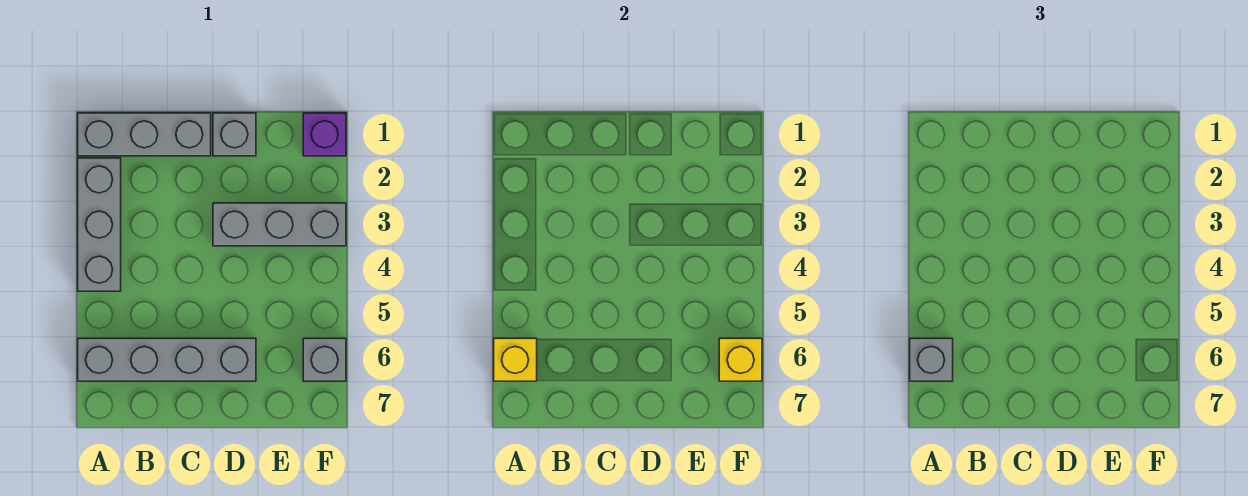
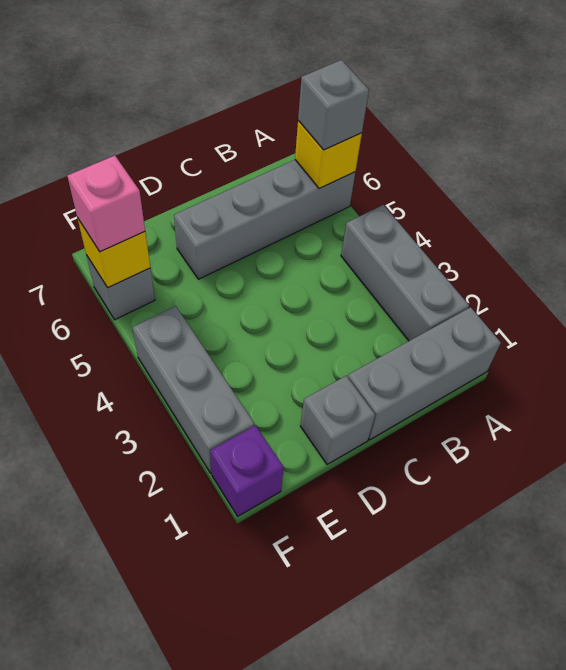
grey brick D3:F3 level 1 -> grey brick F2:F4 level 1
none -> pink brick F6 level 3

